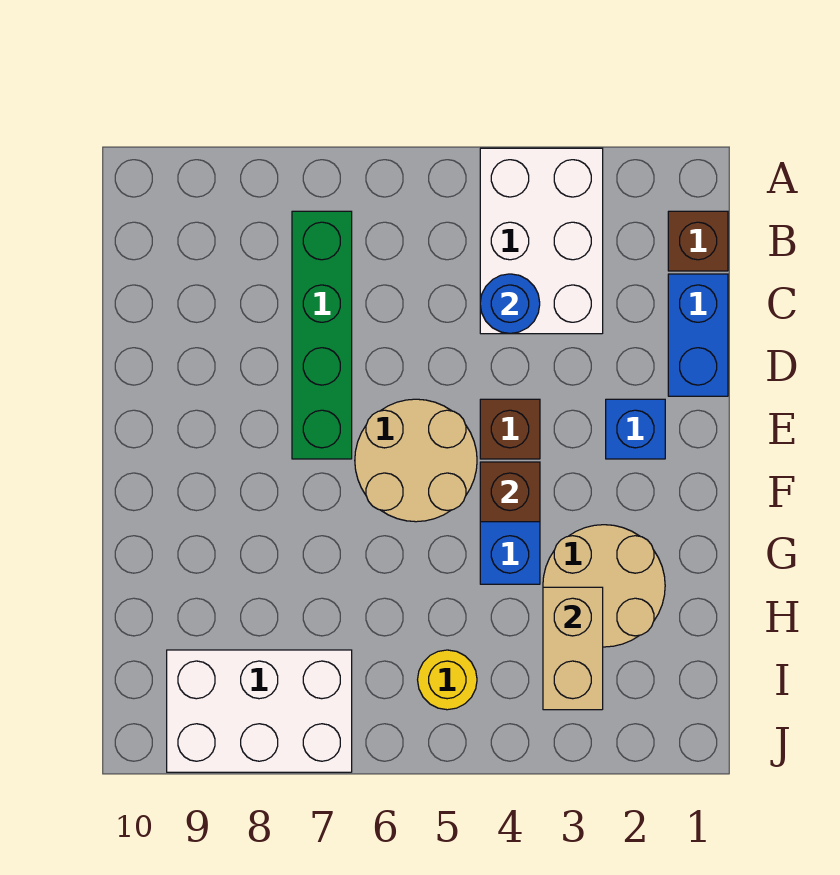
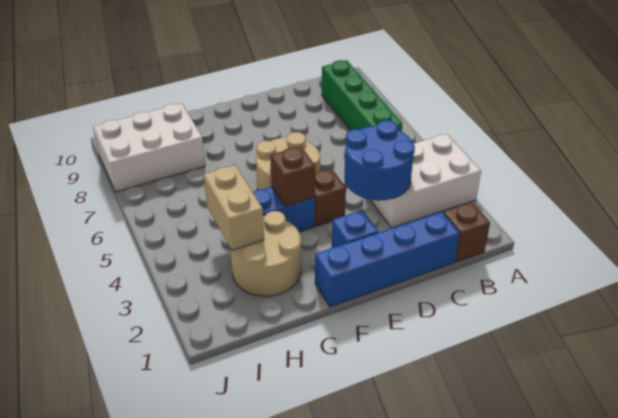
green brick B7:E7 level 1 -> green brick B6:B9 level 1
blue brick C1:D1 level 1 -> blue brick C1:F1 level 1
blue round brick C4 level 2 -> blue round brick C3:D4 level 2
tan brick H3:I3 level 2 -> tan brick H3:H4 level 2
yellow round brick I5 level 1 -> none
white brick I7:J9 level 1 -> white brick H8:J9 level 1

